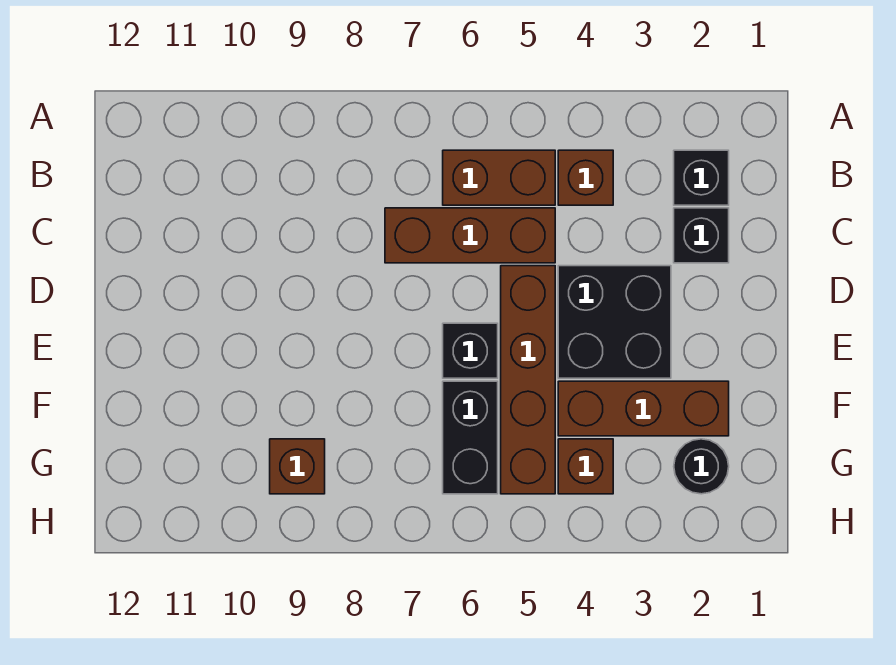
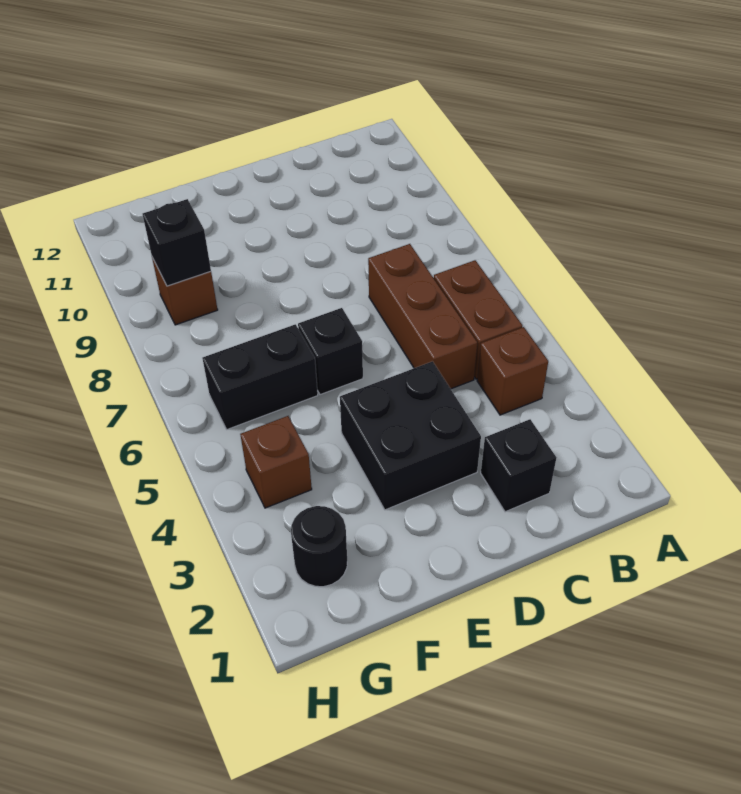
black brick B2 level 1 -> black brick G9 level 2
brown brick D5:G5 level 1 -> none
brown brick F2:F4 level 1 -> none

